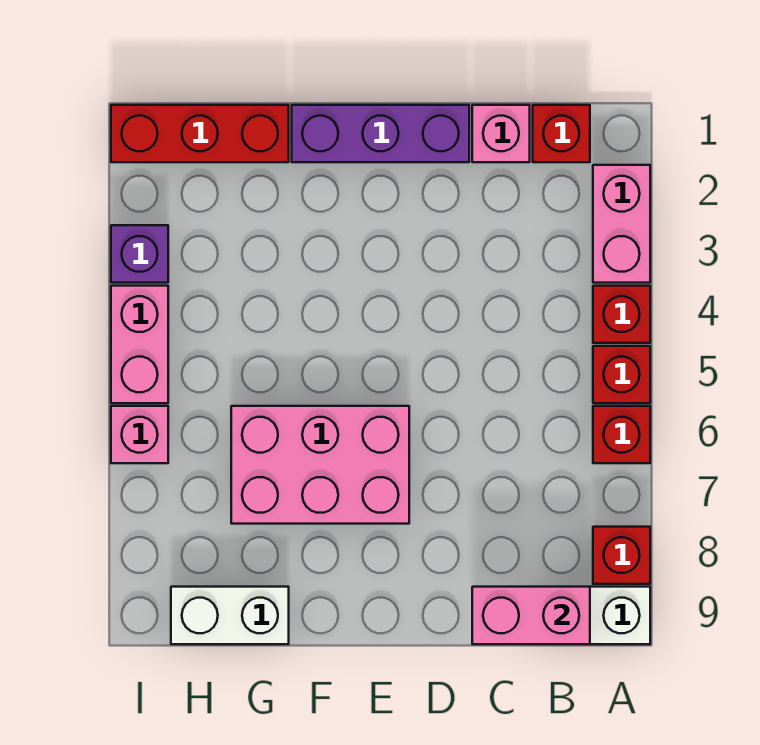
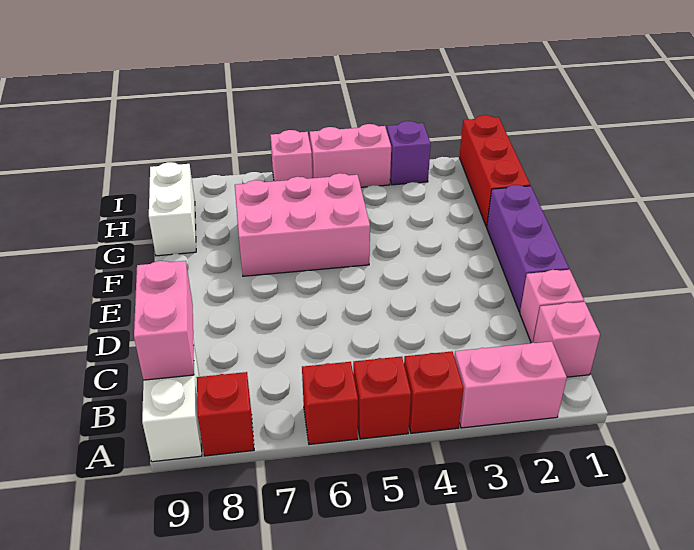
red brick B1 level 1 -> pink brick B1 level 1
pink brick E6:G7 level 1 -> pink brick F5:G7 level 1

